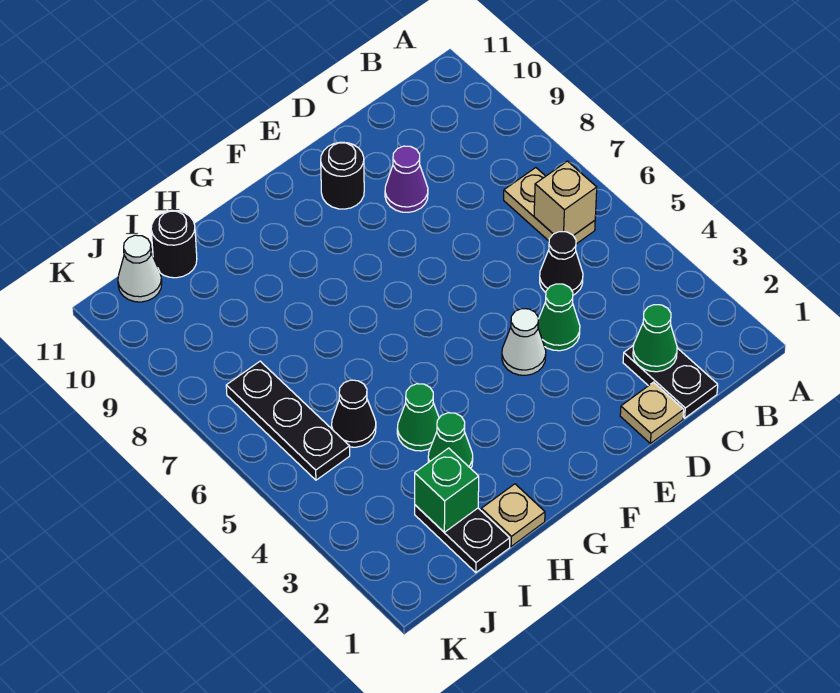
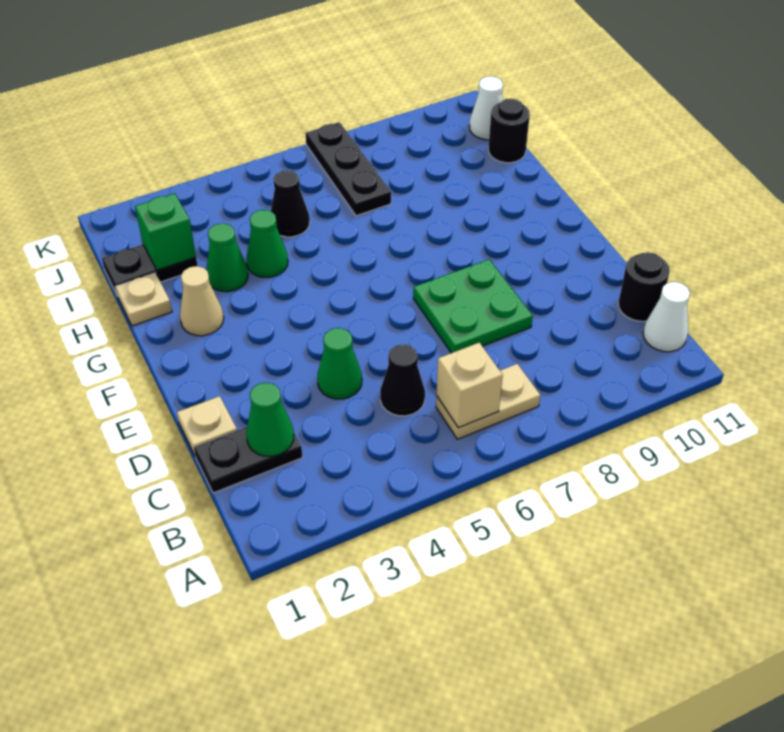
none -> green plate D7:E8 level 1
purple cone D9 level 1 -> none
white cone E4 level 1 -> white cone B11 level 1
black round brick E10 level 1 -> black round brick C11 level 1
none -> tan cone G2 level 1
black plate J5:J7 level 1 -> black plate I7:K7 level 1

